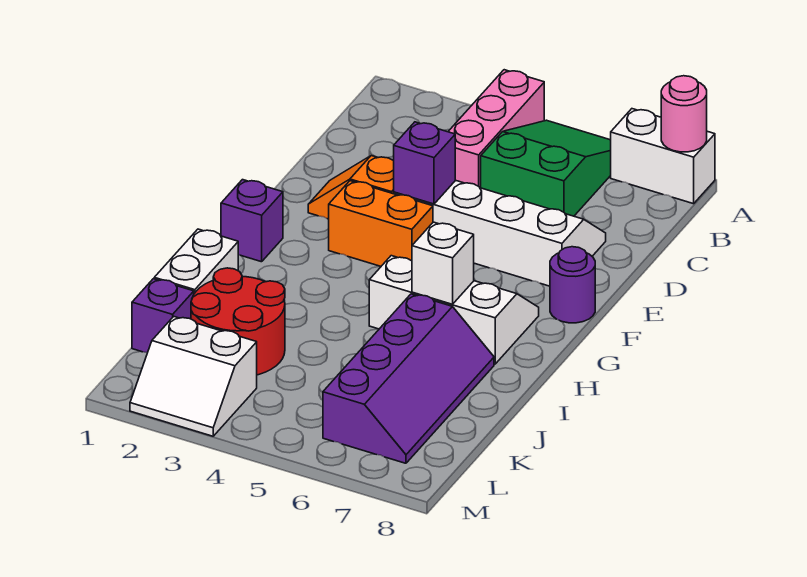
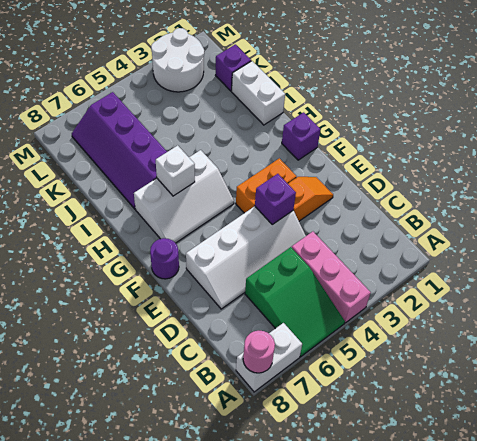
red round brick J2:K3 level 1 -> none
white slope L2:M3 level 1 top L -> white round brick L2:M3 level 1

